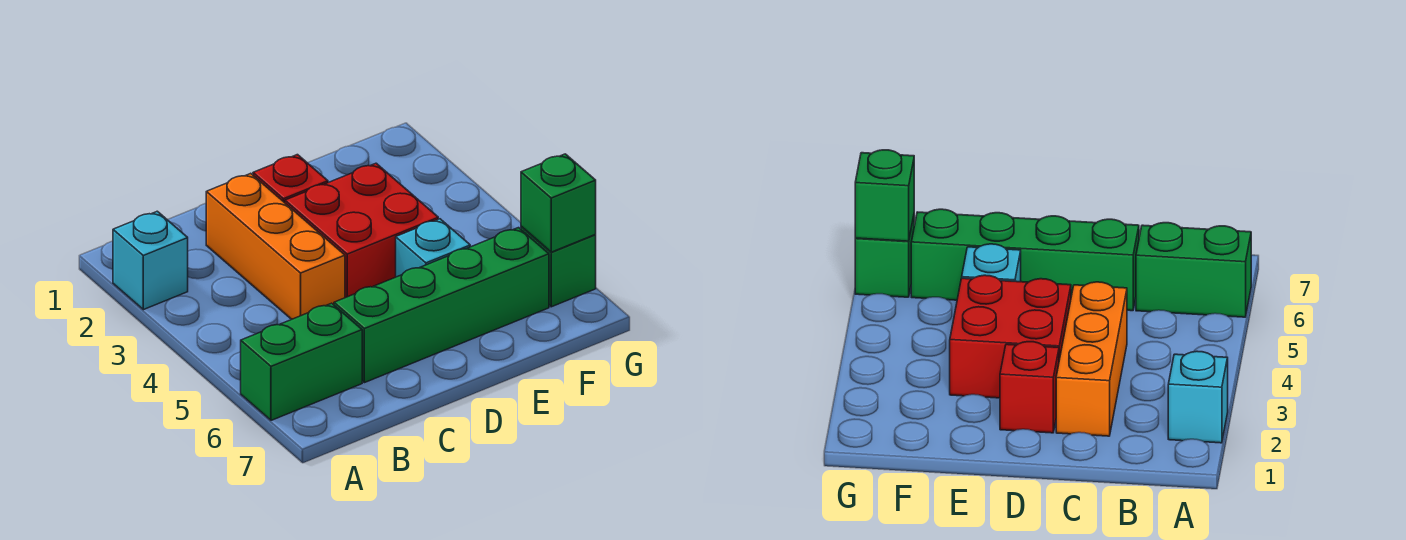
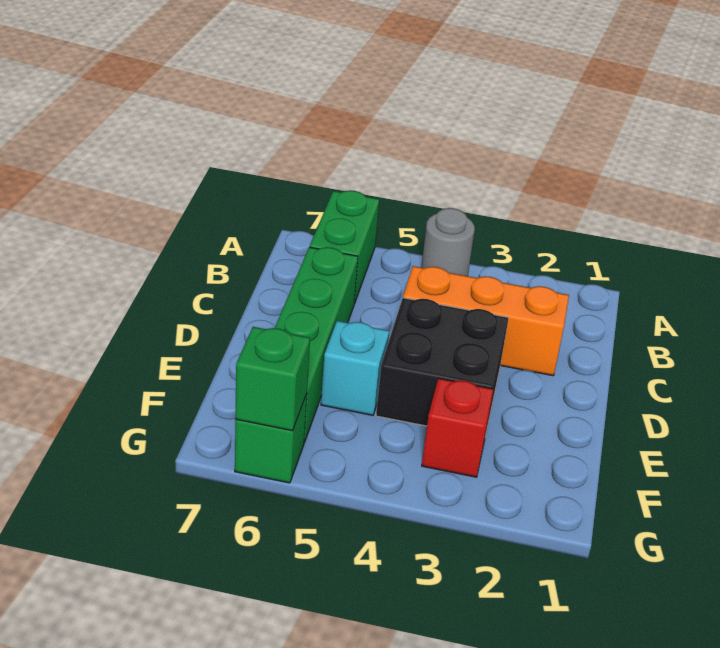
cyan brick A2 level 1 -> none
none -> grey round brick A4 level 1
red brick D2 level 1 -> red brick F3 level 1
red brick D3:E4 level 1 -> black brick D3:E4 level 1

